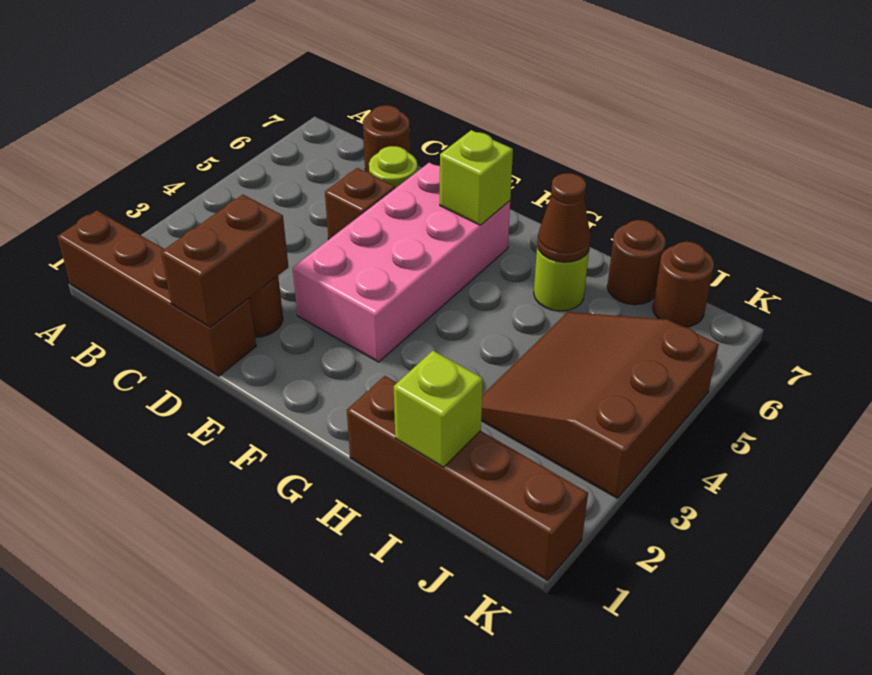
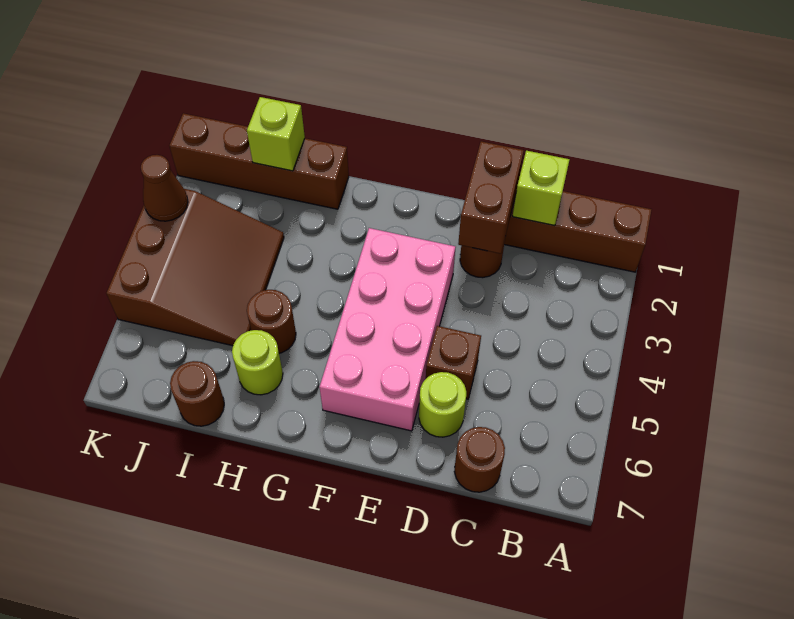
lime brick F6 level 2 -> lime brick C1 level 2
brown cone H6 level 2 -> brown cone K3 level 2
brown round brick J7 level 1 -> brown round brick H5 level 1

